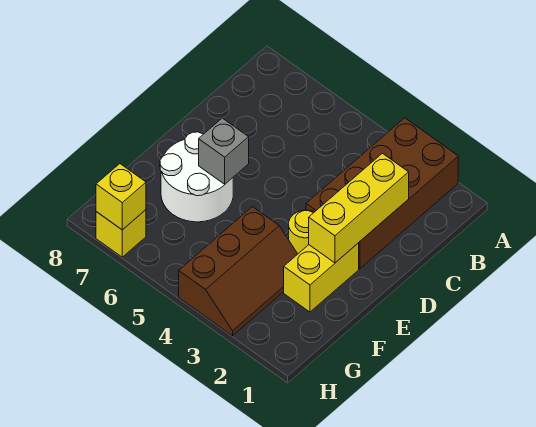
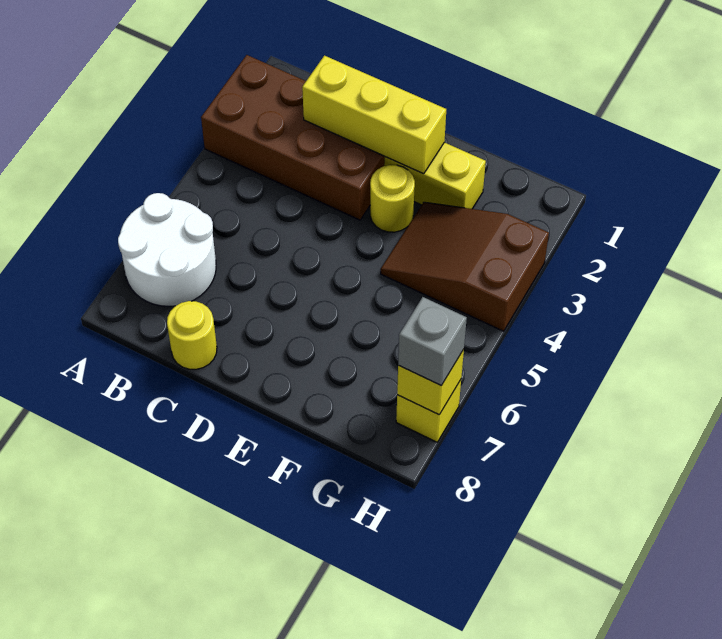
none -> yellow round brick C8 level 1
white round brick E6:F7 level 1 -> white round brick A6:B7 level 1
grey brick E6 level 2 -> grey brick H7 level 3
brown slope F3:H4 level 1 top 4 -> brown slope F3:H4 level 1 top H

